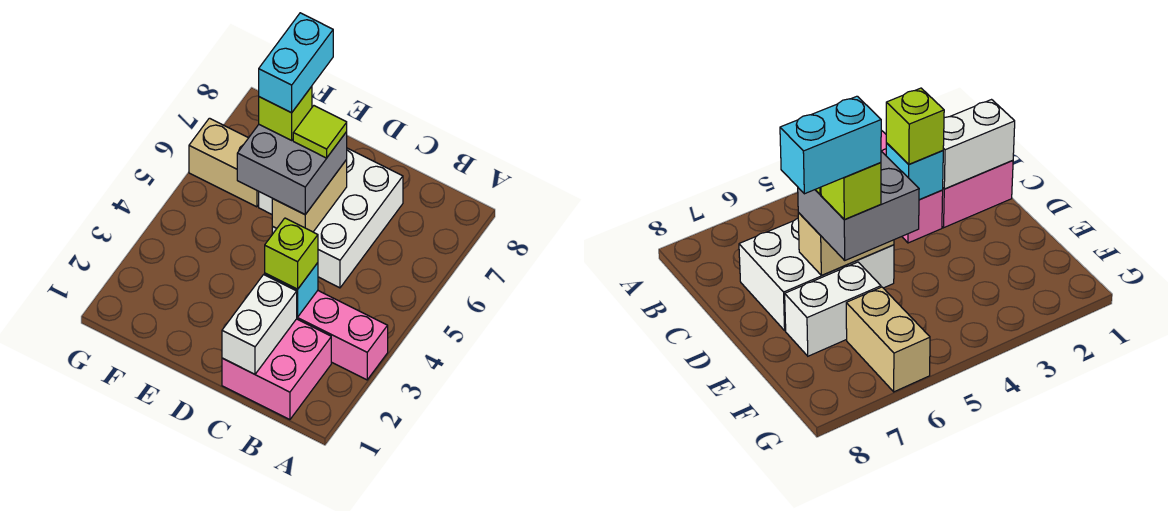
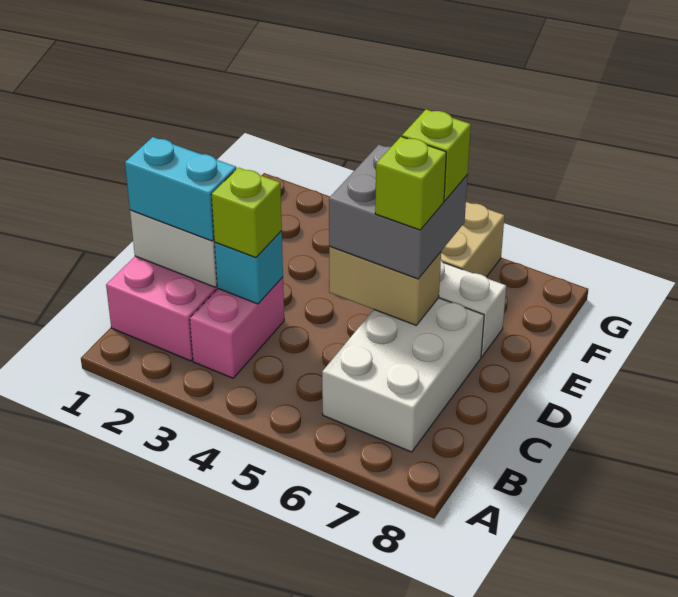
pink brick A3:C3 level 1 -> pink brick B3:C3 level 1
white brick C5:D7 level 1 -> white brick B6:D7 level 1
lime tile D6 level 4 -> lime brick D6 level 4
cyan brick E6:E7 level 5 -> cyan brick C1:C2 level 3

